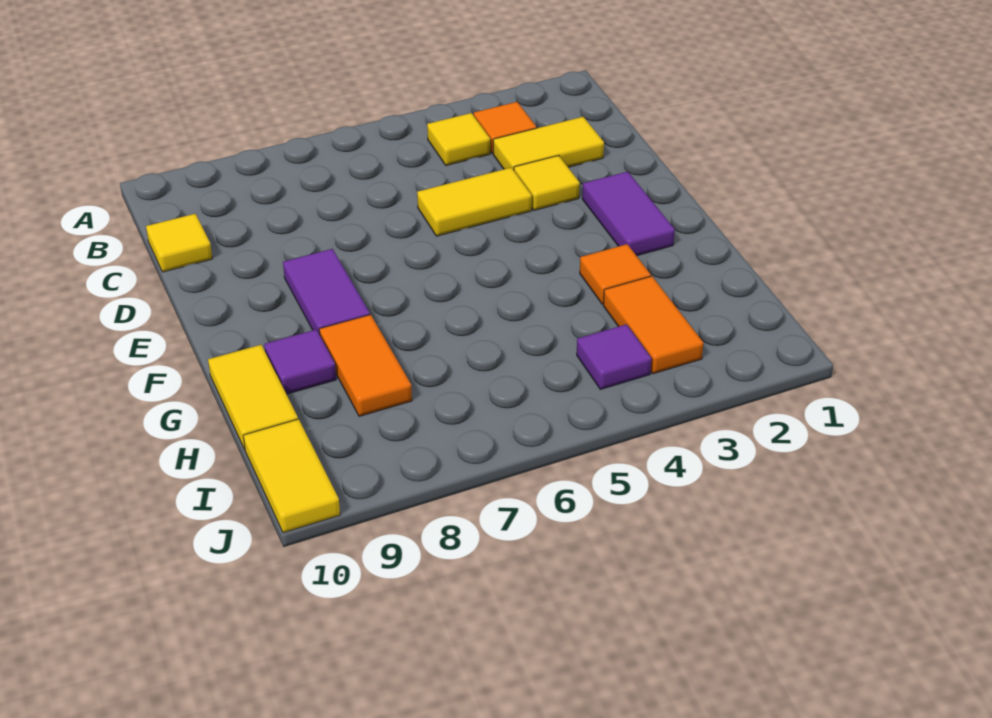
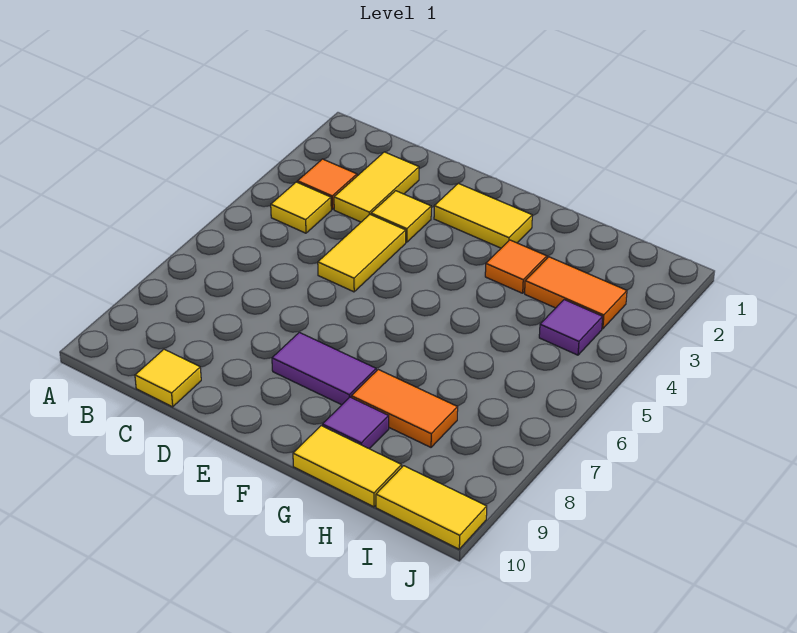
purple tile E2:F2 level 1 -> yellow tile E2:F2 level 1

